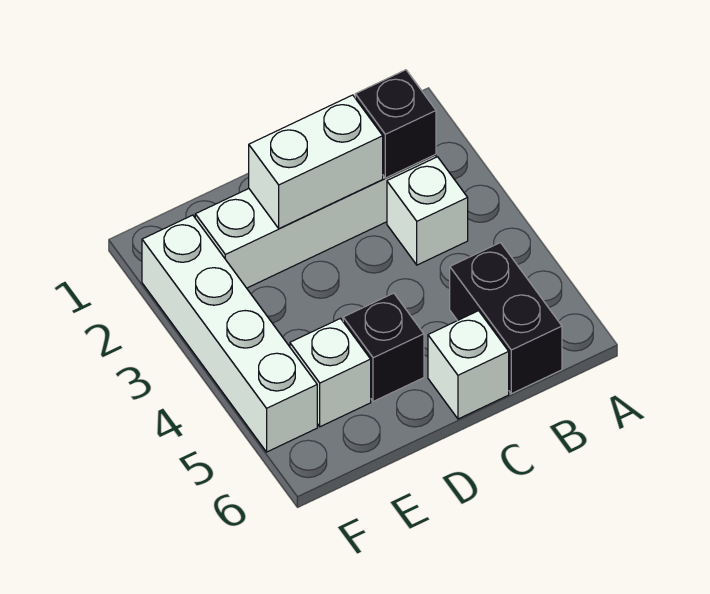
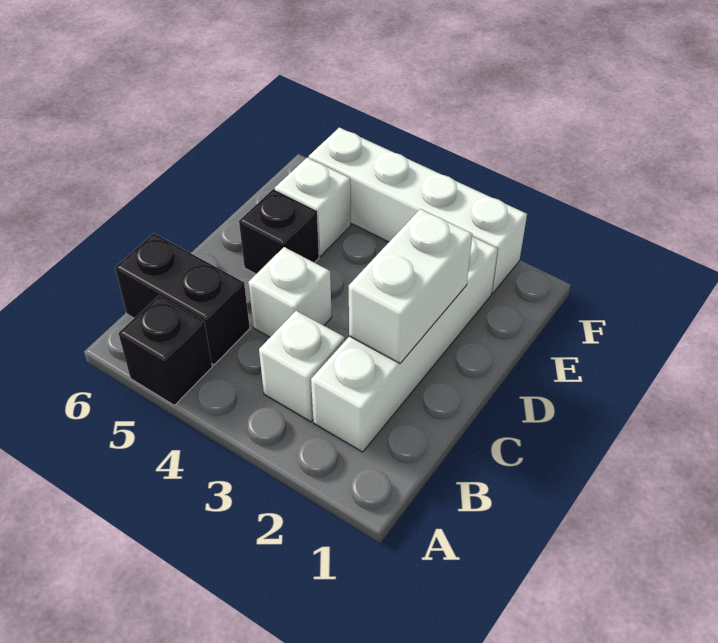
black brick B2 level 2 -> black brick A5 level 1
white brick C6 level 1 -> white brick C4 level 1

